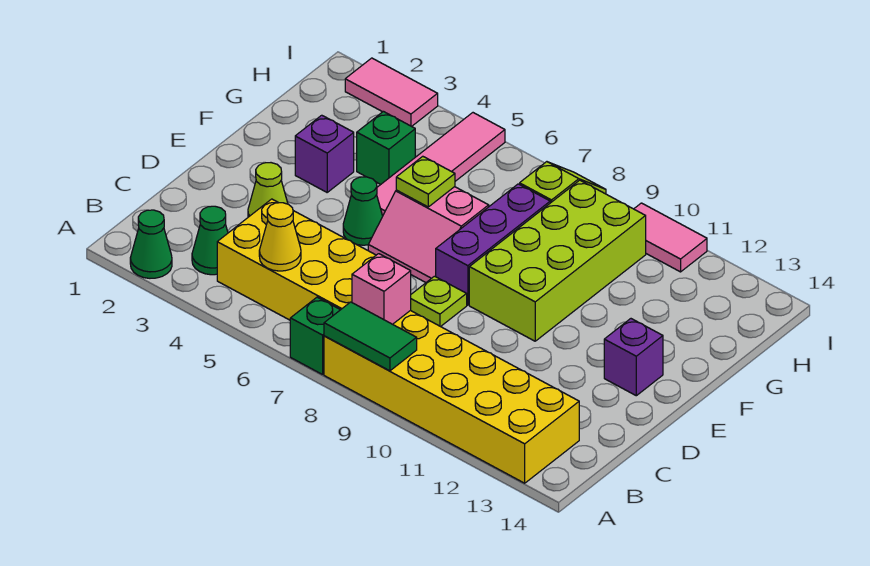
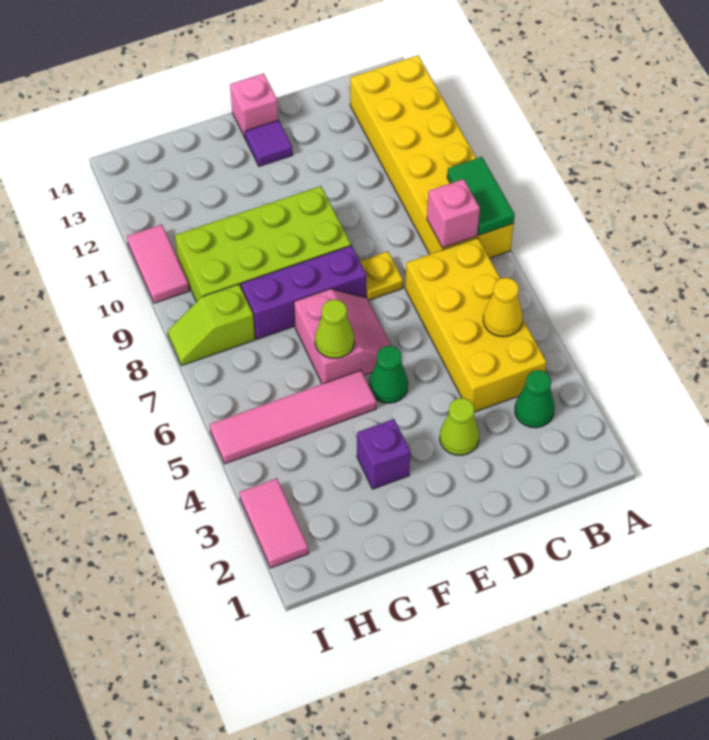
green cone A2 level 1 -> none
green brick A7 level 1 -> none
lime plate D8 level 1 -> yellow plate D8 level 1
purple brick E13 level 1 -> purple tile E13 level 1
none -> pink brick E14 level 1
lime plate F6 level 2 -> lime cone F6 level 2
green brick G4 level 1 -> none

